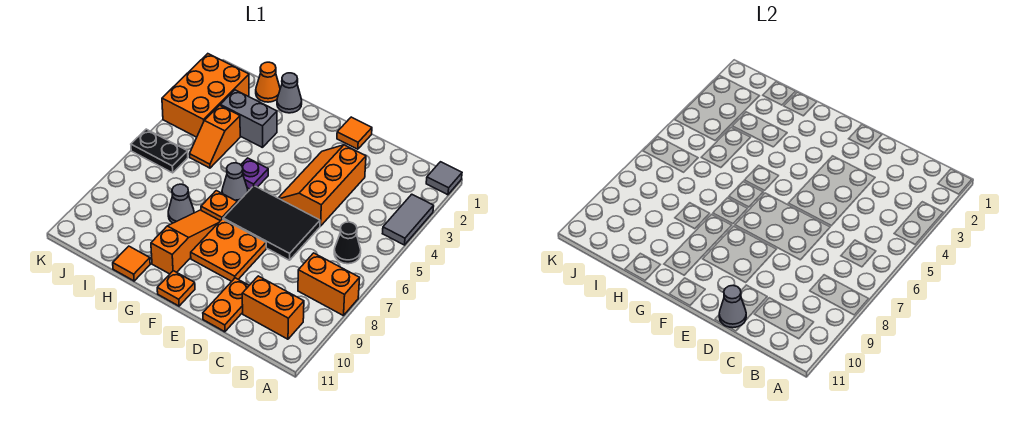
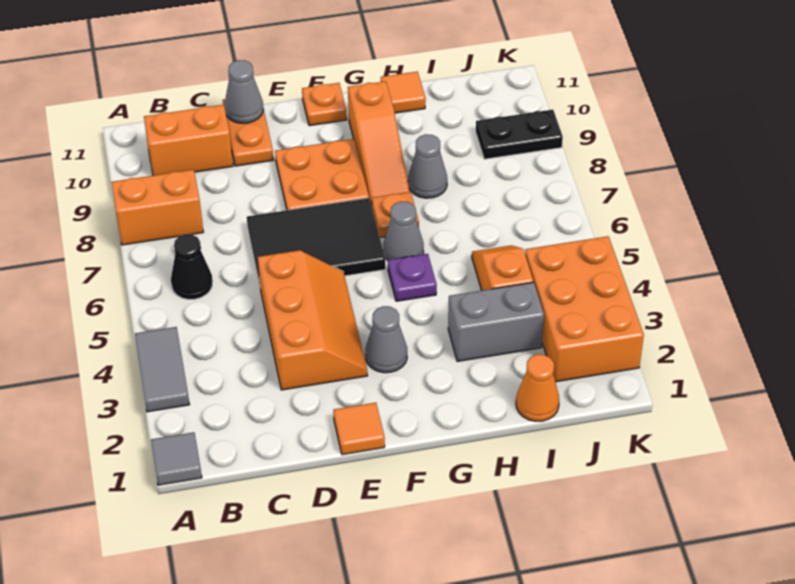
grey cone H1 level 1 -> grey cone F3 level 1
black plate J6:K6 level 1 -> black plate J9:K9 level 1

